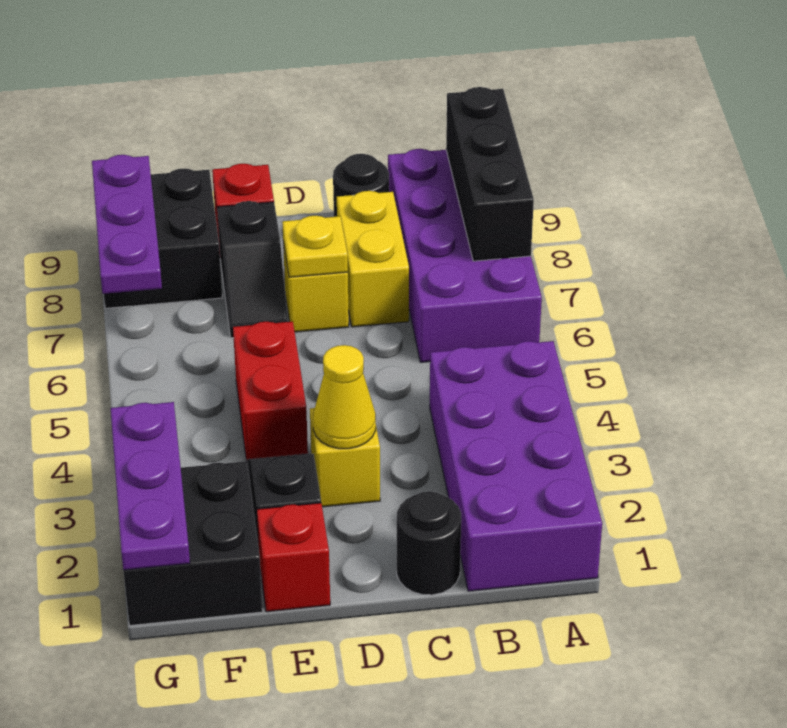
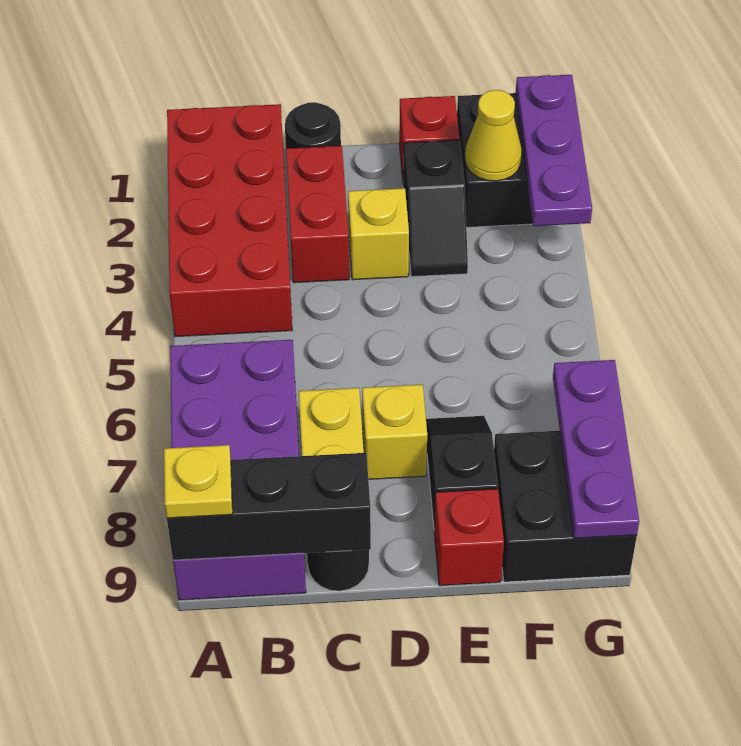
purple brick A1:B4 level 1 -> red brick A1:B4 level 1
black brick A7:A9 level 2 -> black brick A9:C9 level 2
yellow cone D3 level 2 -> yellow cone F2 level 2
yellow plate D7 level 2 -> yellow plate A9 level 3
red brick E4:E5 level 1 -> red brick C2:C3 level 1

